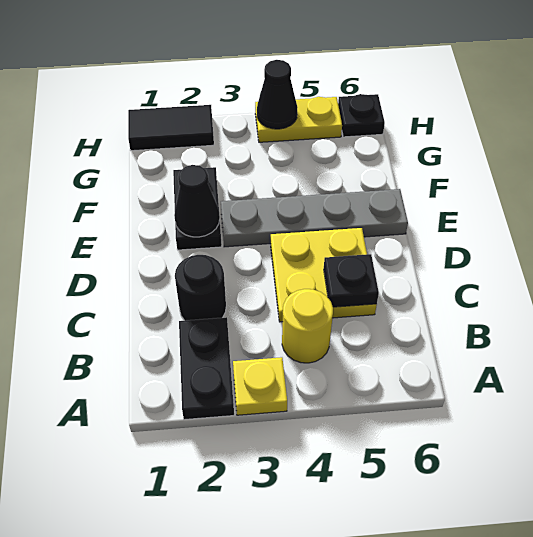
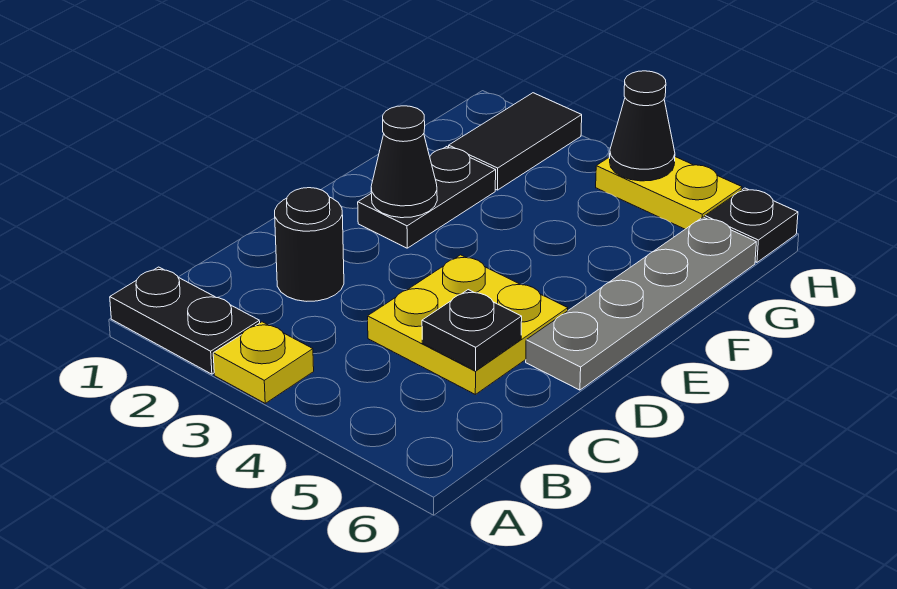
black plate A2:B2 level 1 -> black plate A1:A2 level 1
yellow round brick B4 level 1 -> none
grey plate E3:E6 level 1 -> grey plate D6:G6 level 1
black tile H1:H2 level 1 -> black tile G2:H2 level 1

